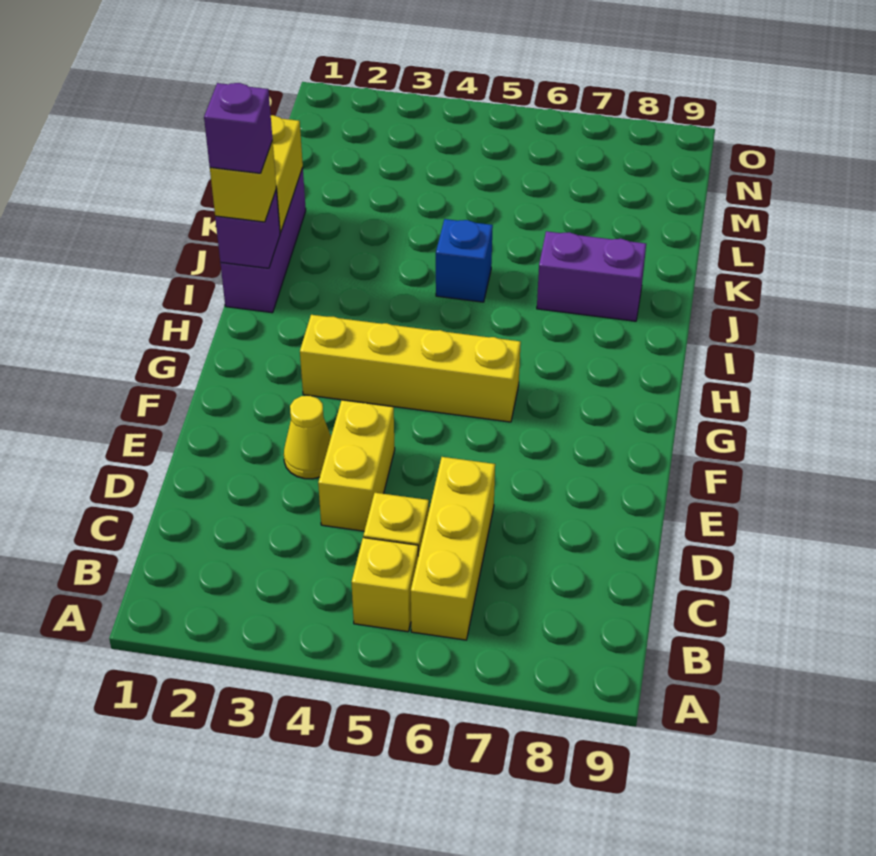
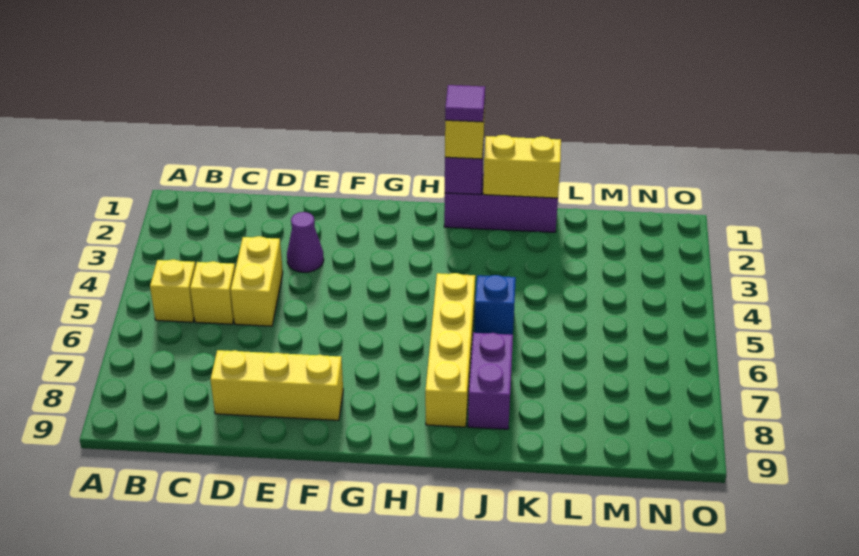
yellow brick B6:D6 level 1 -> yellow brick D8:F8 level 1
yellow brick D4:E4 level 1 -> yellow brick D4:D5 level 1
yellow cone E3 level 1 -> purple cone E3 level 1
yellow brick G3:G6 level 1 -> yellow brick I5:I8 level 1
purple brick I1 level 4 -> purple tile I1 level 4

